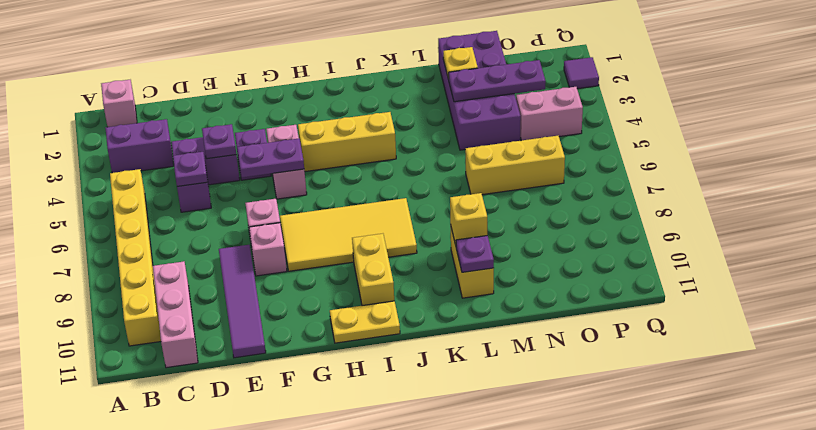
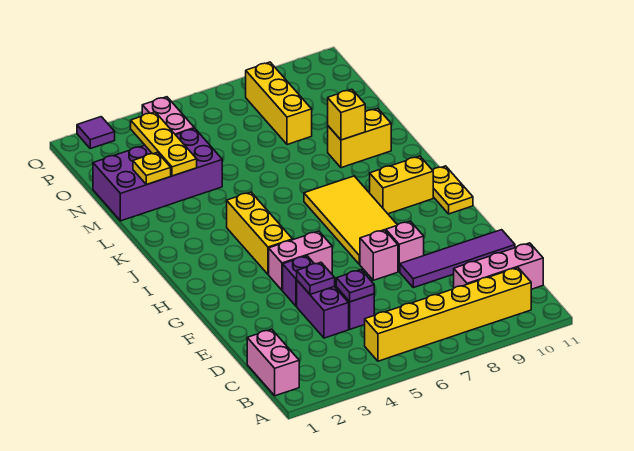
pink brick B1 level 1 -> pink brick B1:C1 level 1
purple brick B3:C3 level 1 -> none
purple plate F5:G5 level 2 -> none
purple plate L10 level 2 -> none
purple plate M3:O3 level 2 -> yellow plate M3:O3 level 2
yellow brick M6:O6 level 1 -> yellow brick N8:P8 level 1

